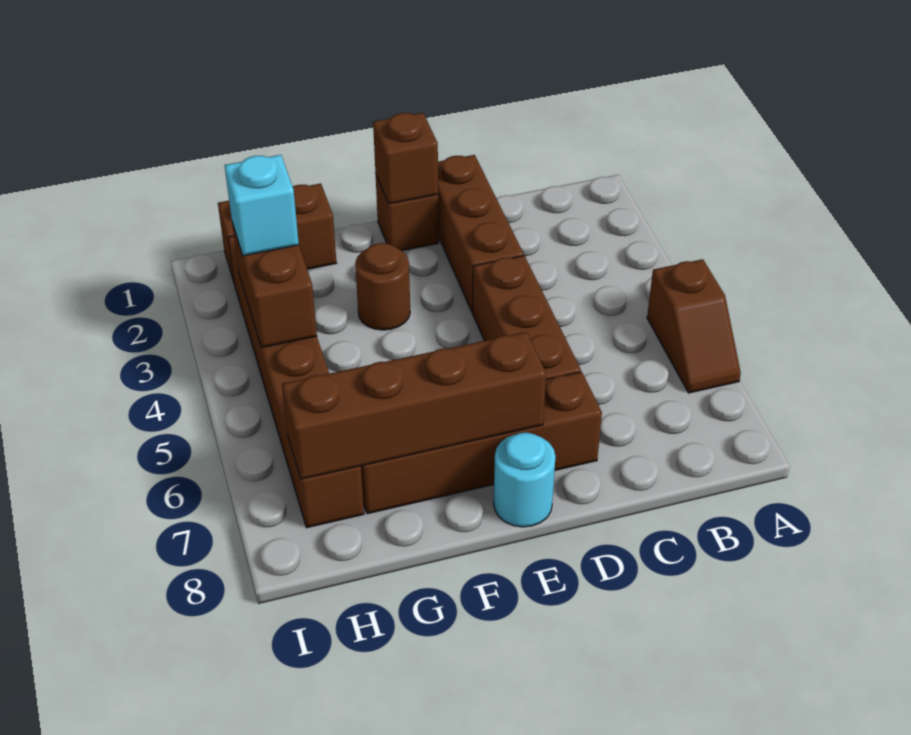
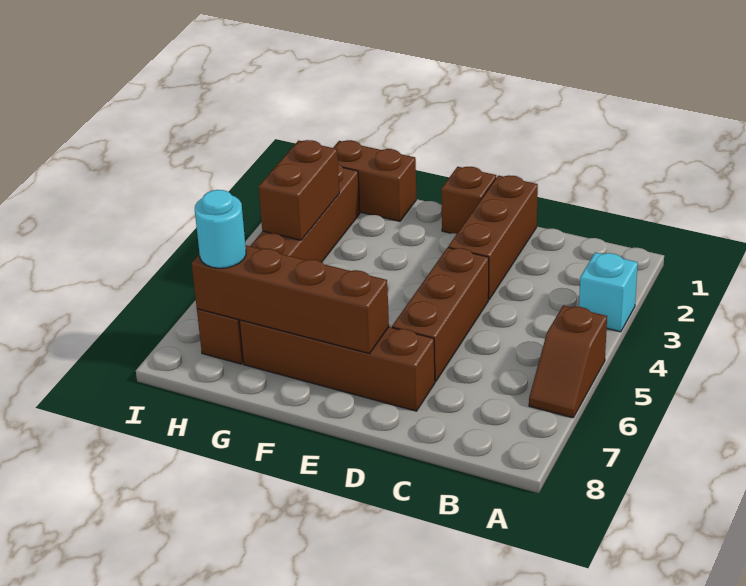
brown brick E1 level 2 -> none
cyan round brick E8 level 1 -> cyan round brick H7 level 3
brown round brick F3 level 1 -> none
cyan brick H3 level 3 -> cyan brick A3 level 1

